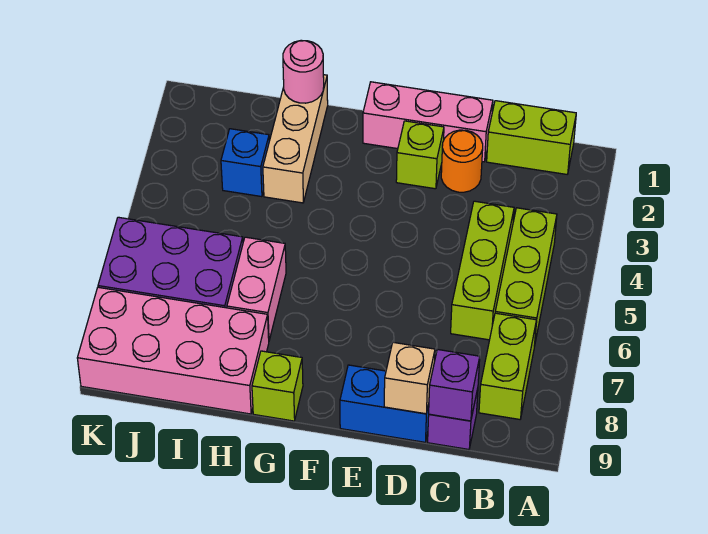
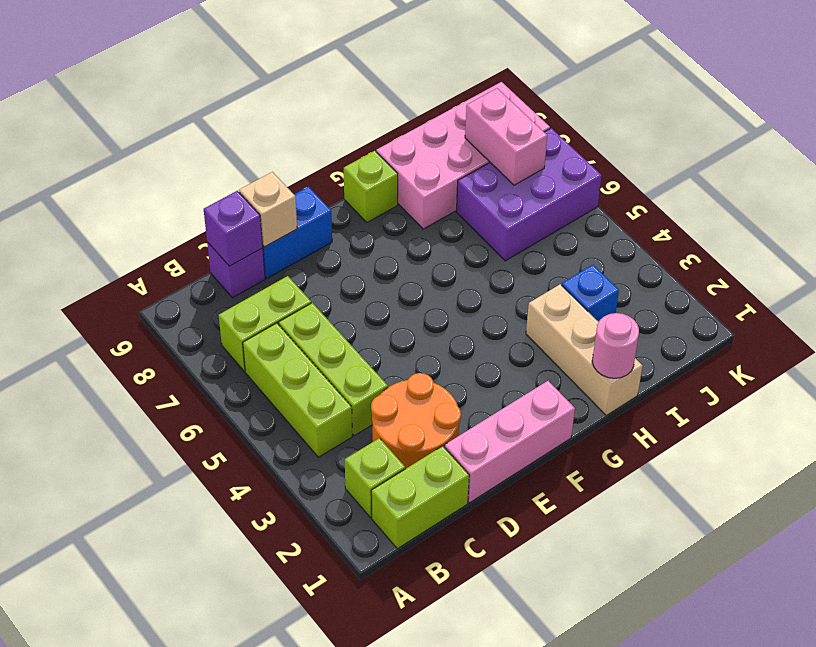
lime brick B7:B8 level 1 -> lime brick B7:C7 level 1
orange round brick D2 level 1 -> orange round brick C2:D3 level 1
lime brick E2 level 1 -> lime brick B2 level 1
pink brick H6:H7 level 1 -> pink brick J7:J8 level 2

